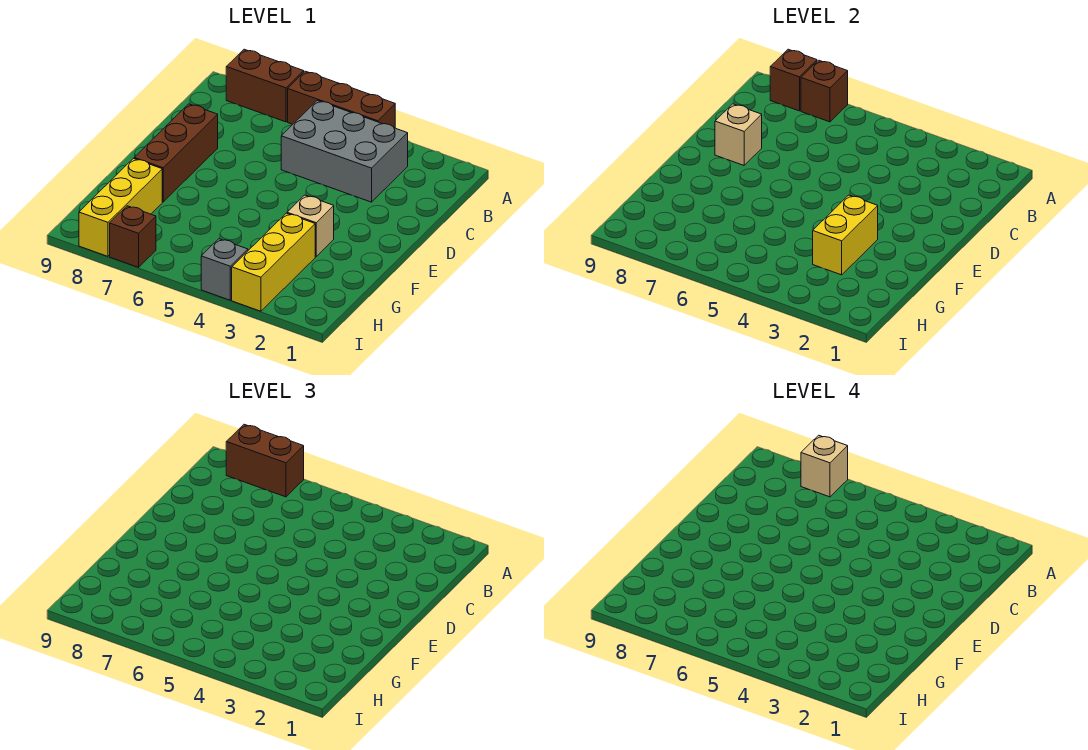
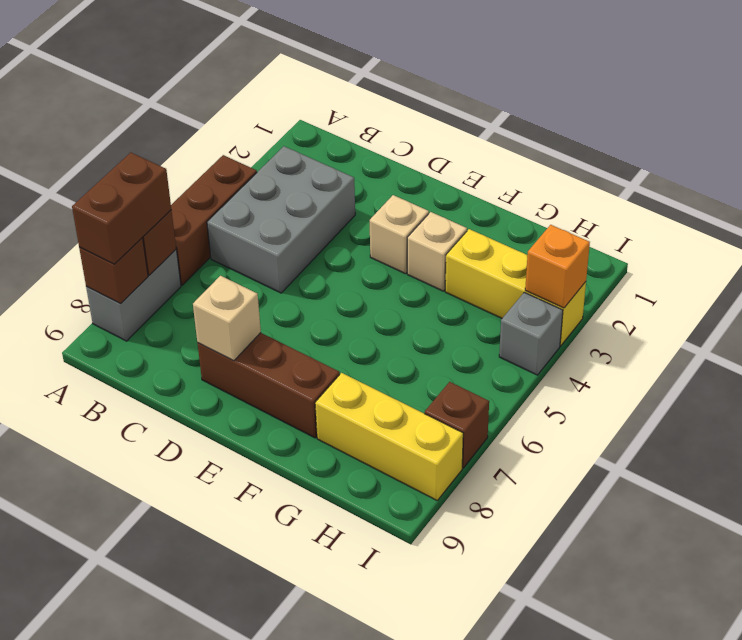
brown brick A7:A8 level 1 -> grey brick A7:A8 level 1
tan brick A7 level 4 -> tan brick E3 level 1
yellow brick F3:G3 level 2 -> none
none -> orange brick I3 level 2

